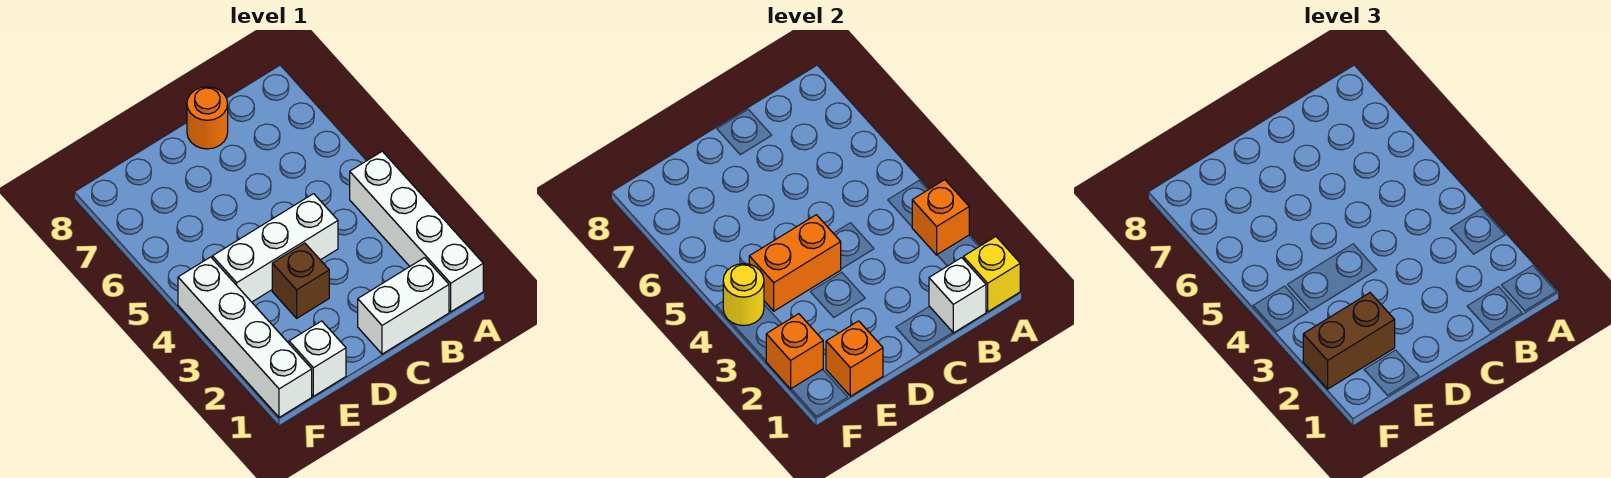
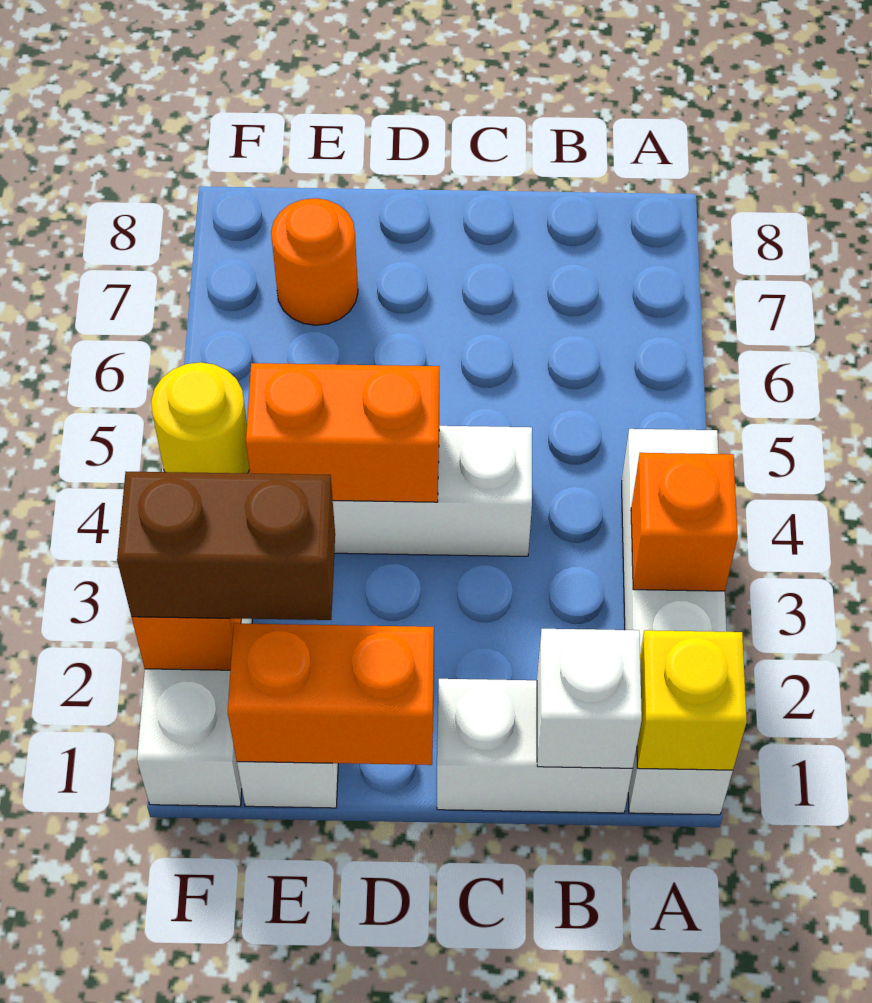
orange round brick C8 level 1 -> orange round brick E7 level 1
brown brick D3 level 1 -> none
orange brick E1 level 2 -> orange brick D1:E1 level 2

